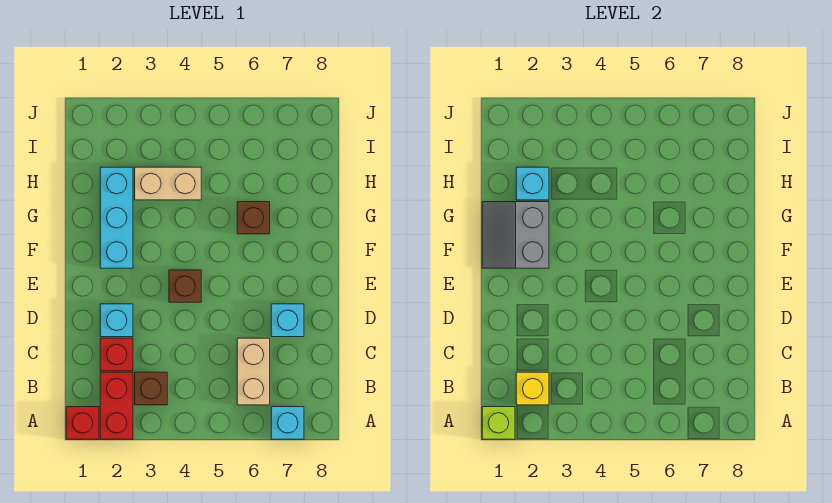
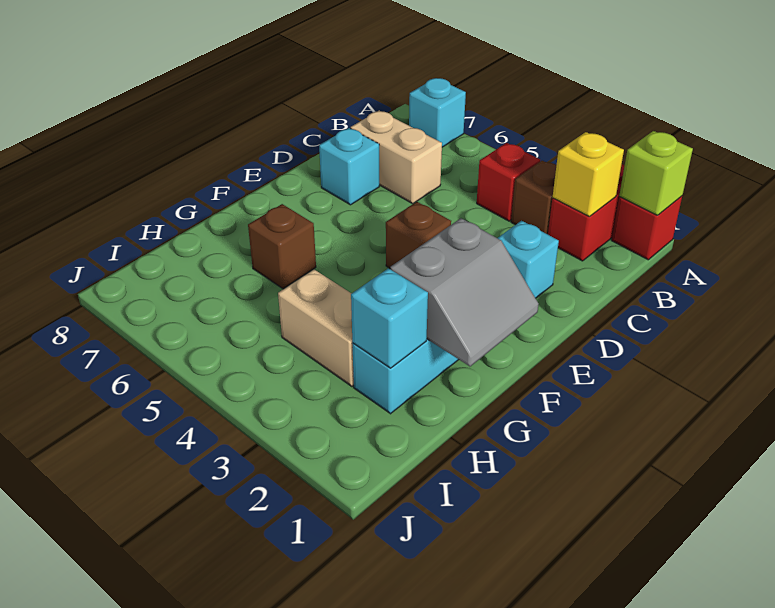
tan brick B6:C6 level 1 -> tan brick C6:C7 level 1
red brick C2 level 1 -> red brick B4 level 1

